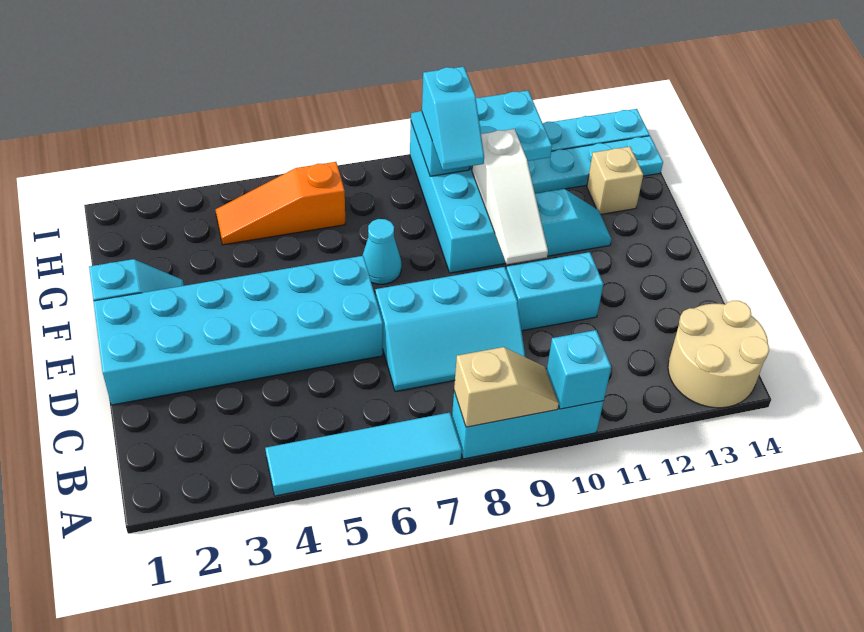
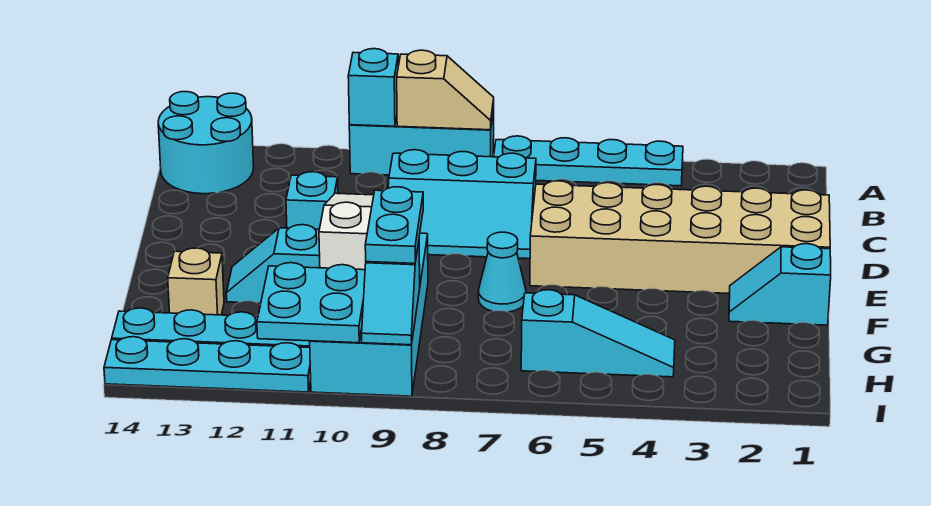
cyan tile A4:A7 level 1 -> cyan plate A4:A7 level 1
tan slope A8:A9 level 2 top 8 -> tan slope A8:A9 level 2 top 9
tan round brick A13:B14 level 1 -> cyan round brick A13:B14 level 1
cyan slope C7:D9 level 1 top D -> cyan slope C7:D9 level 1 top C
cyan brick D1:E6 level 1 -> tan brick D1:E6 level 1
cyan brick D10:D11 level 1 -> cyan brick D11 level 1
cyan slope G9:H9 level 3 top H -> cyan plate G9:H9 level 3
orange slope H4:H6 level 1 top 6 -> cyan slope H4:H6 level 1 top 6

